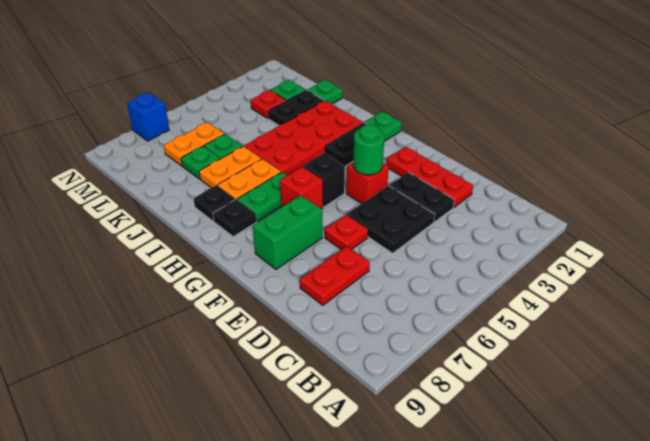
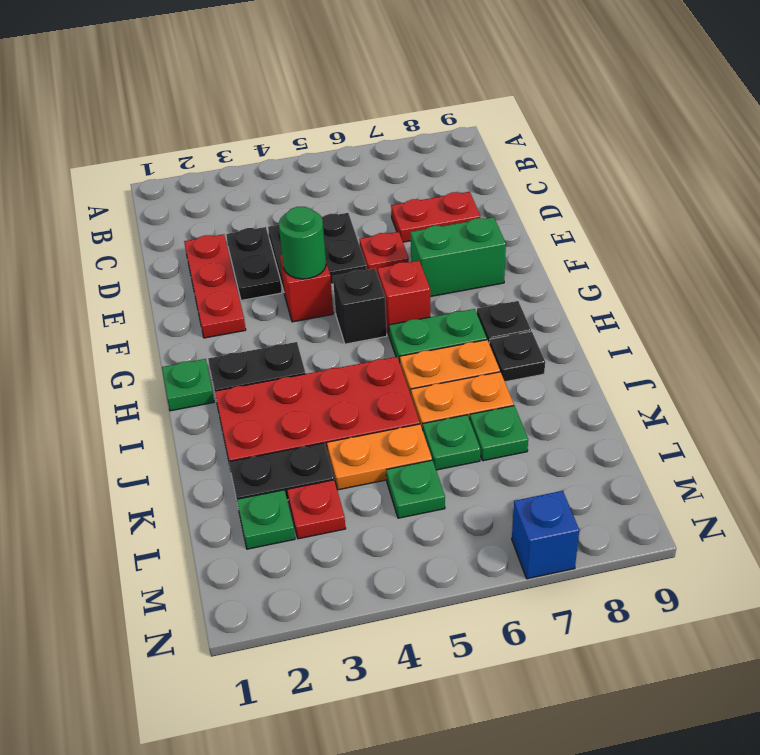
green plate K1 level 1 -> green plate L5 level 1
orange plate L6:L7 level 1 -> orange plate K4:K5 level 1

